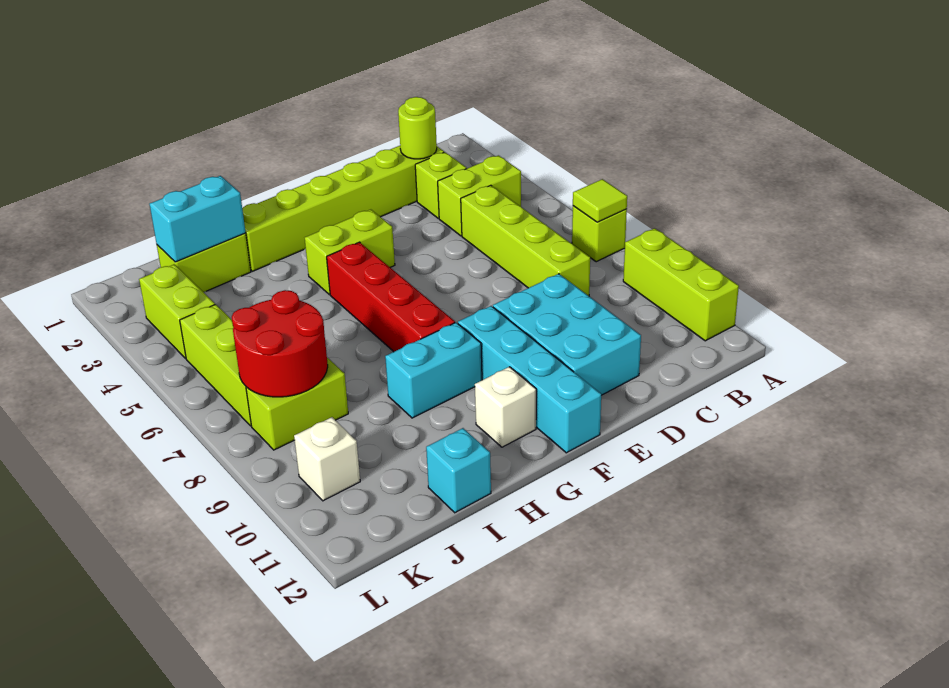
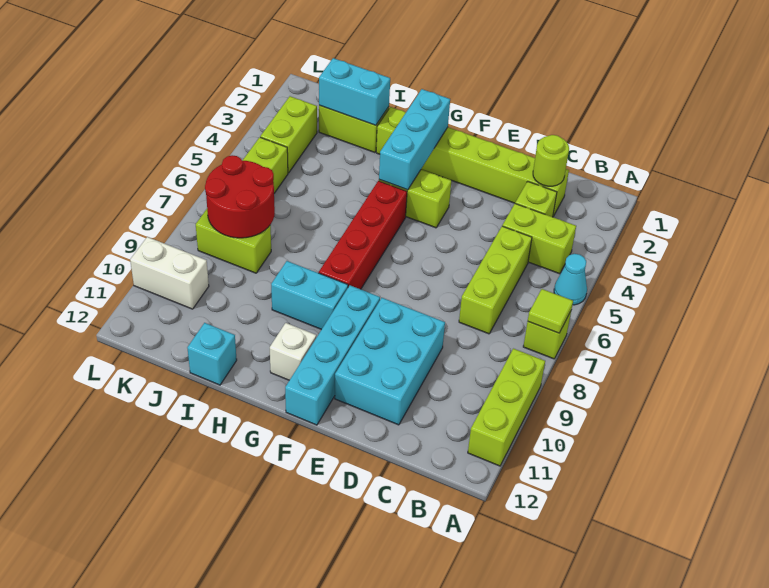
none -> cyan cone A5 level 1
lime brick C5:C8 level 1 -> lime brick C5:C7 level 1
none -> cyan brick G2:G4 level 2
white brick K10 level 1 -> white brick K10:L10 level 1

